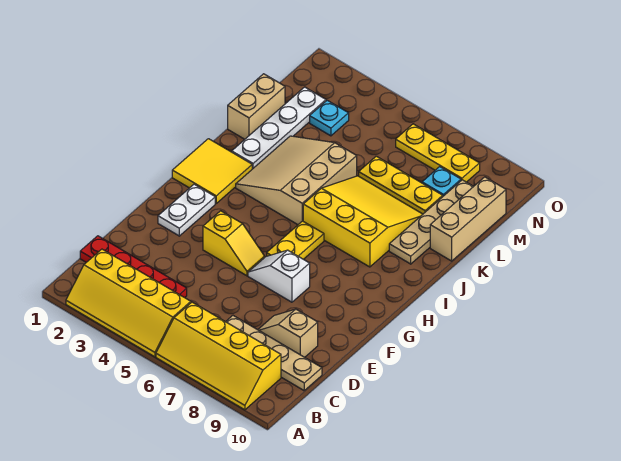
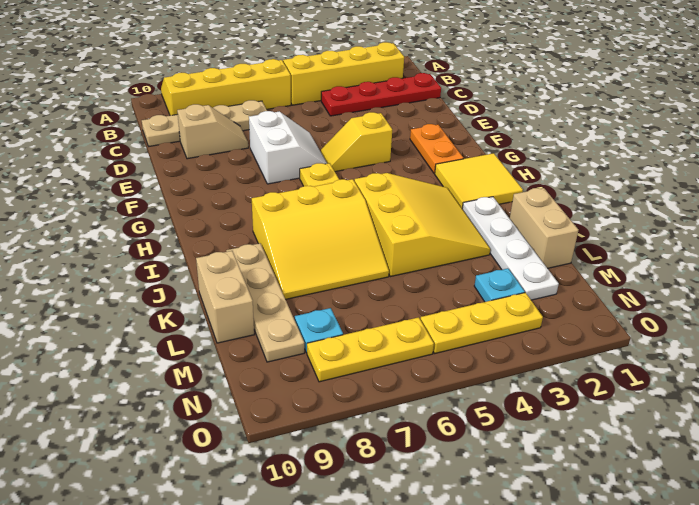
white plate F2:G2 level 1 -> orange plate F2:G2 level 1
white slope F6:F7 level 1 top 7 -> white slope E6:F7 level 1 top 7
tan slope I3:K5 level 1 top 5 -> yellow slope I3:K5 level 1 top 5
tan brick K10:M10 level 1 -> tan brick K10:L10 level 1
yellow plate L6:L8 level 1 -> yellow plate N3:N5 level 1

